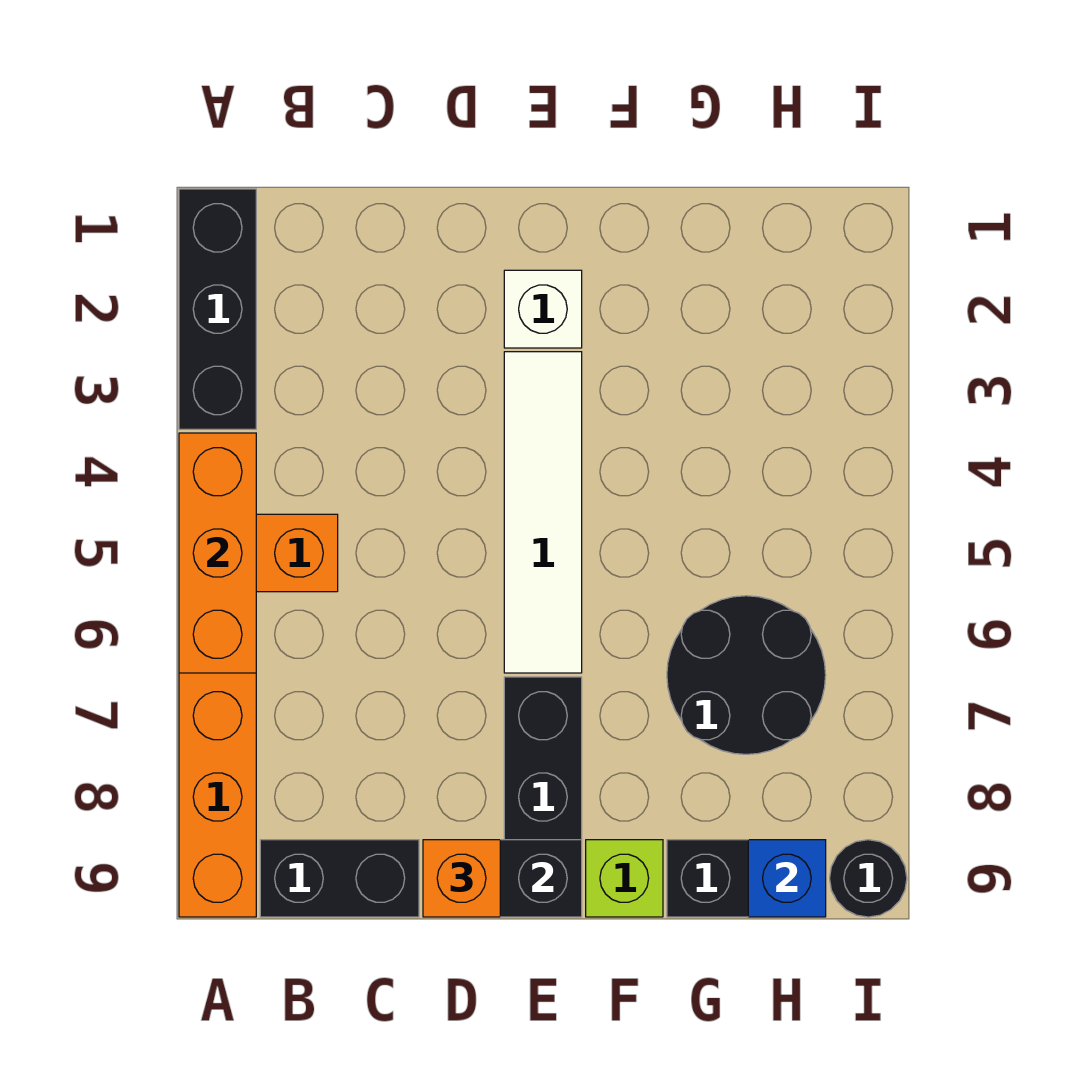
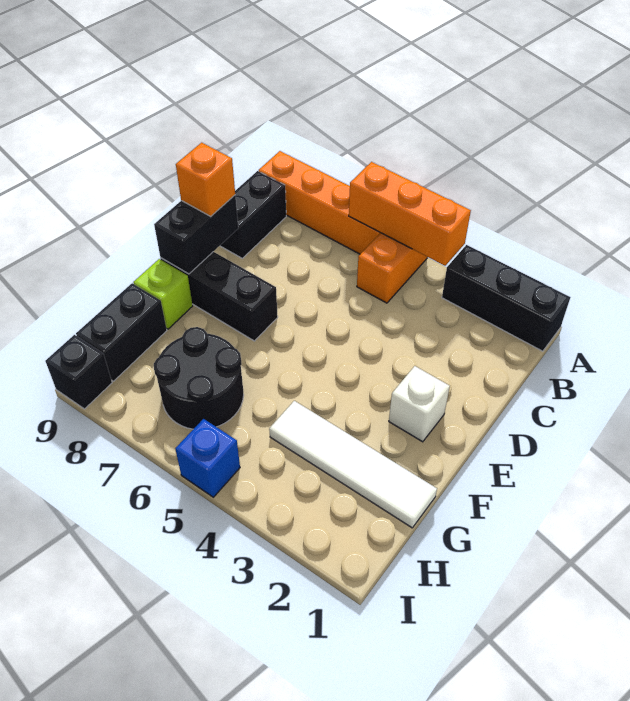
white tile E3:E6 level 1 -> white tile G1:G4 level 1
blue brick H9 level 2 -> blue brick I5 level 1
black round brick I9 level 1 -> black brick I9 level 1

